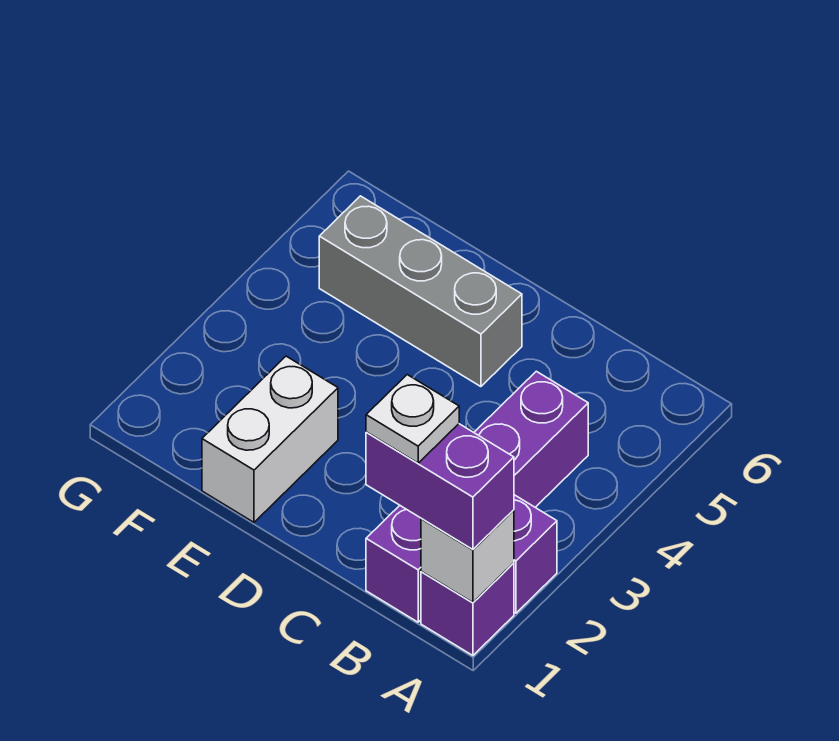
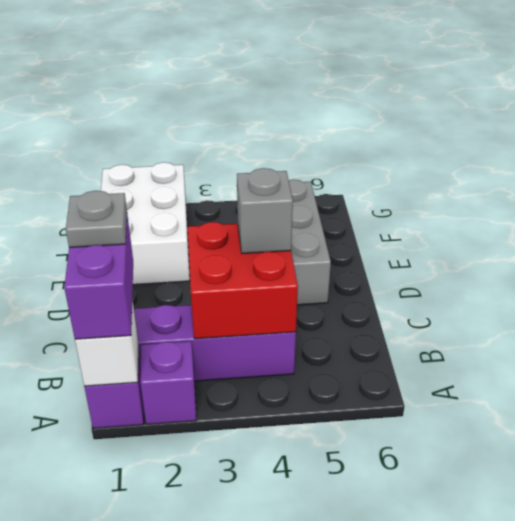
white plate B1 level 4 -> grey plate B1 level 4
none -> red brick B3:C4 level 2
none -> grey brick C4 level 3
white brick E1:E2 level 1 -> white brick E1:G2 level 1

